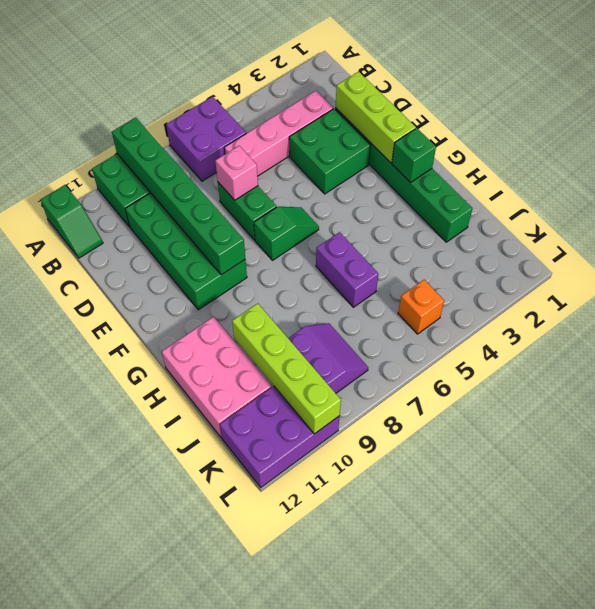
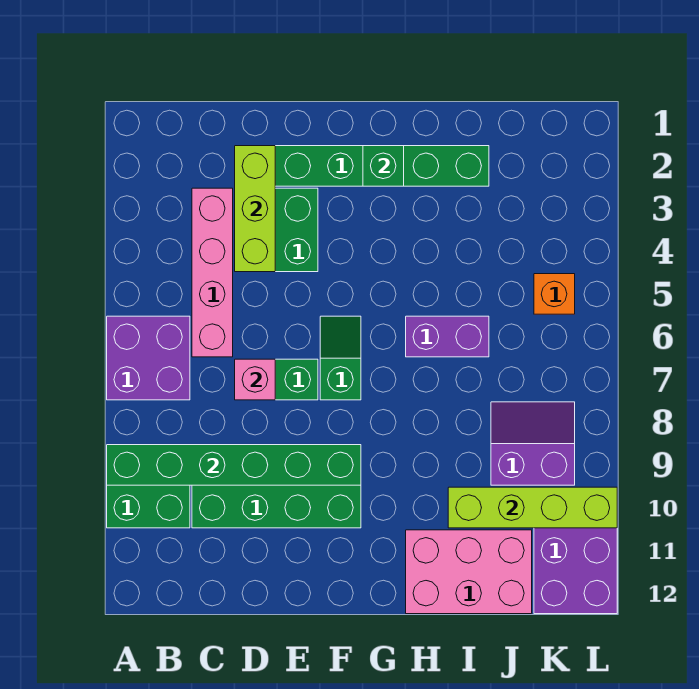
green slope A12:B12 level 1 top A -> none
lime brick D2:F2 level 2 -> lime brick D2:D4 level 2

